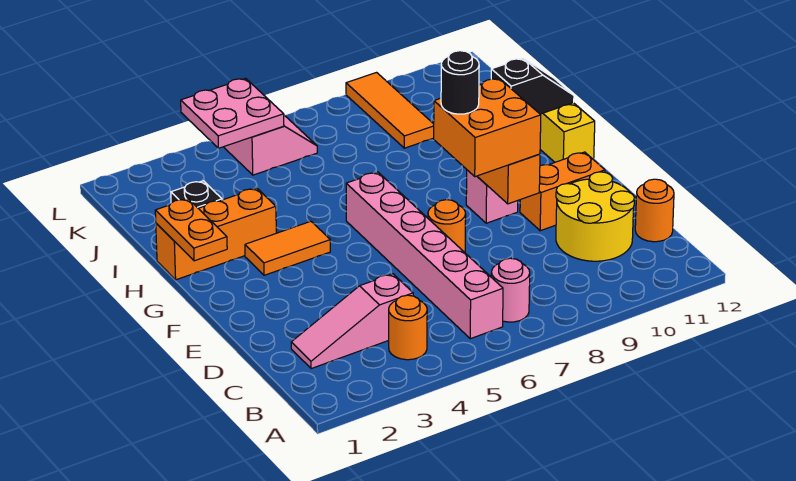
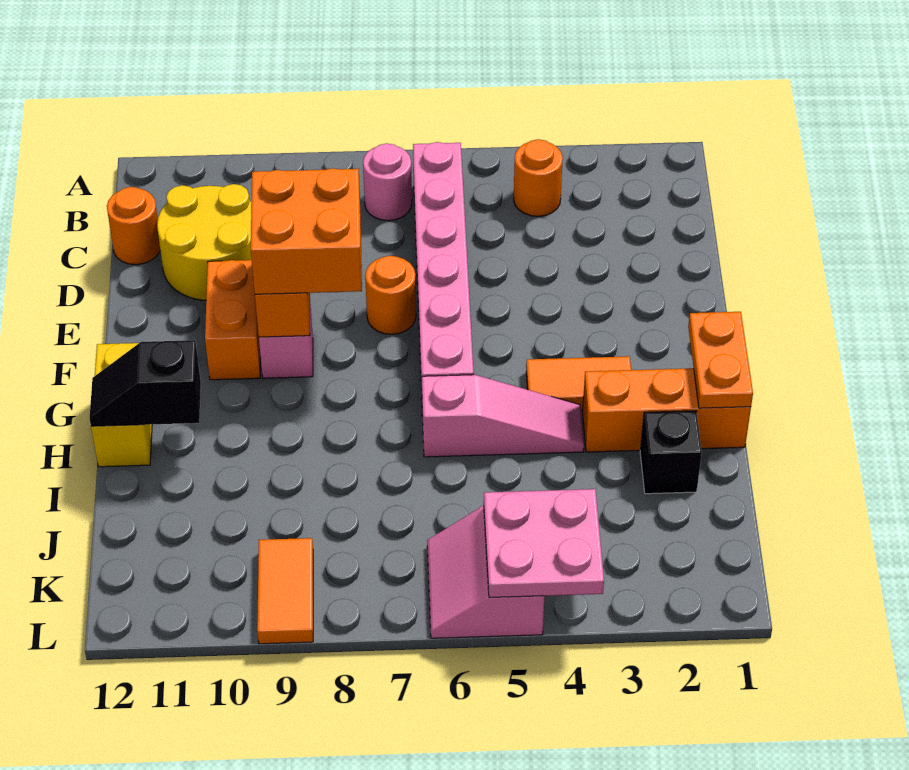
pink slope C2:C4 level 1 top 4 -> pink slope H4:H6 level 1 top 6
orange brick E10:E11 level 1 -> orange brick E10:F10 level 1
black round brick F8 level 4 -> none
orange tile J9:L9 level 1 -> orange tile K9:L9 level 1

